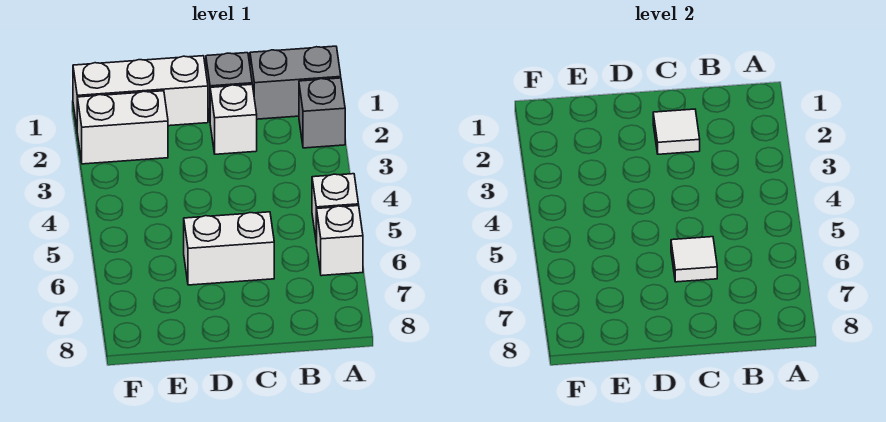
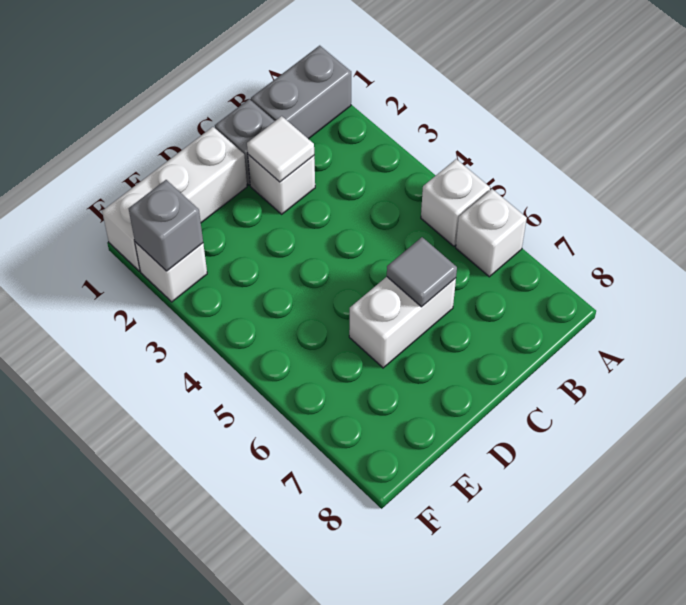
grey brick A2 level 1 -> grey brick F2 level 2
white tile C6 level 2 -> grey tile C6 level 2
white brick E2:F2 level 1 -> white brick F2 level 1

